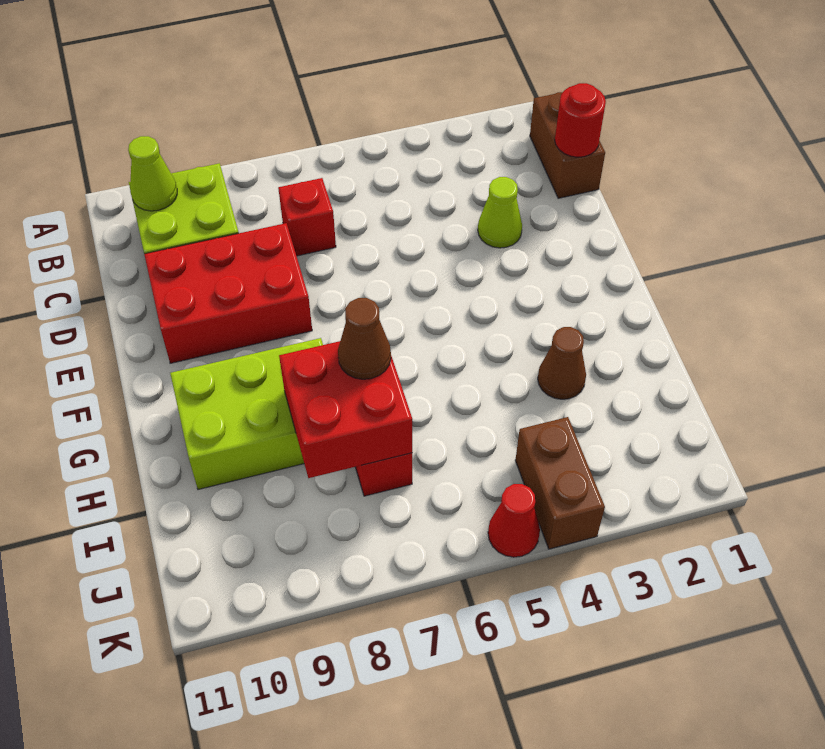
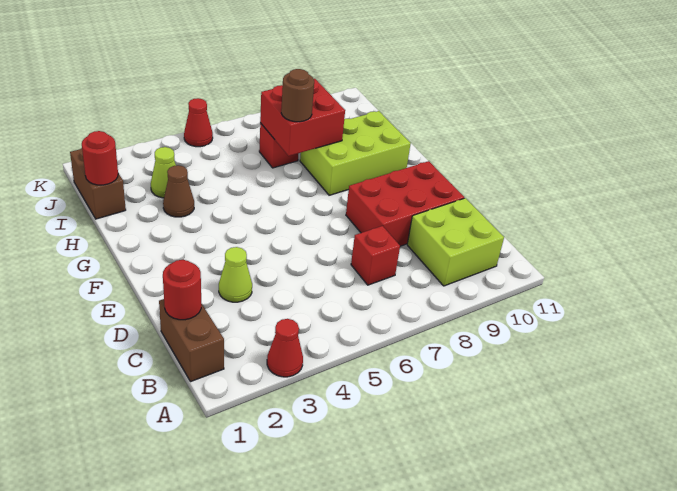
none -> red cone A3 level 1
lime cone B10 level 2 -> lime cone I3 level 1
brown cone H7 level 3 -> brown round brick H7 level 3
none -> red round brick I1 level 2
brown brick J4:K4 level 1 -> brown brick I1:J1 level 1

